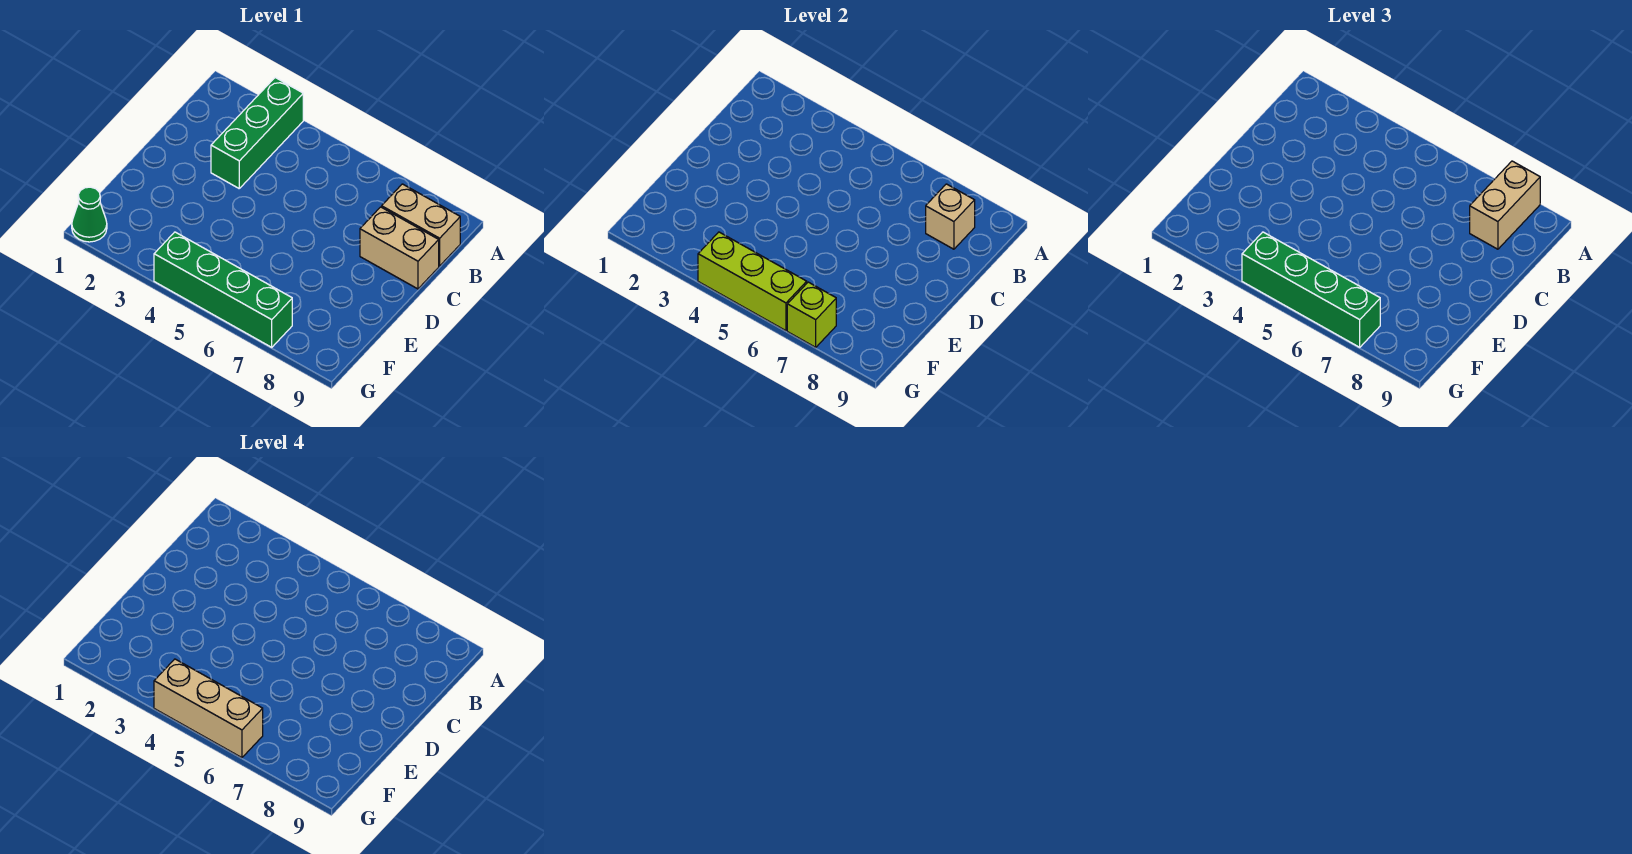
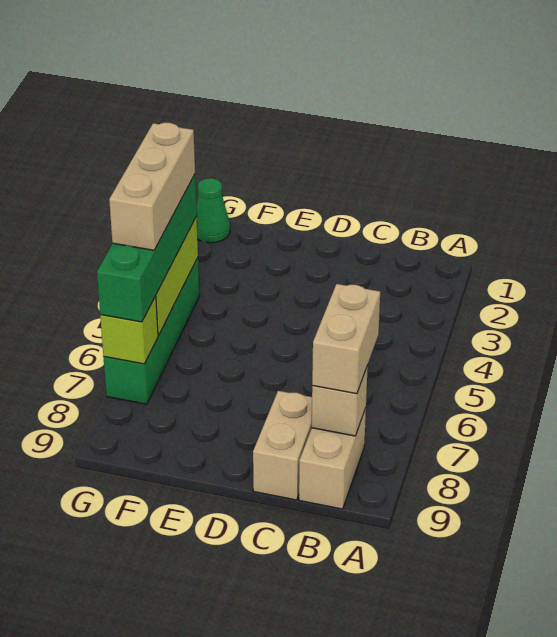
green brick A3:C3 level 1 -> none
tan brick A8:B8 level 3 -> tan brick B7:B8 level 3

